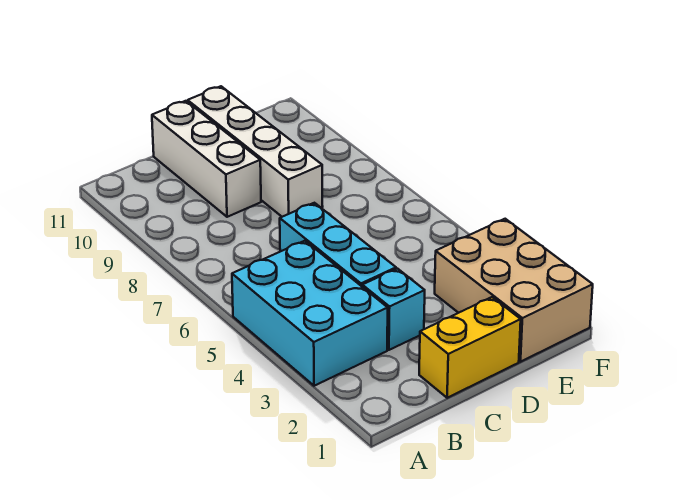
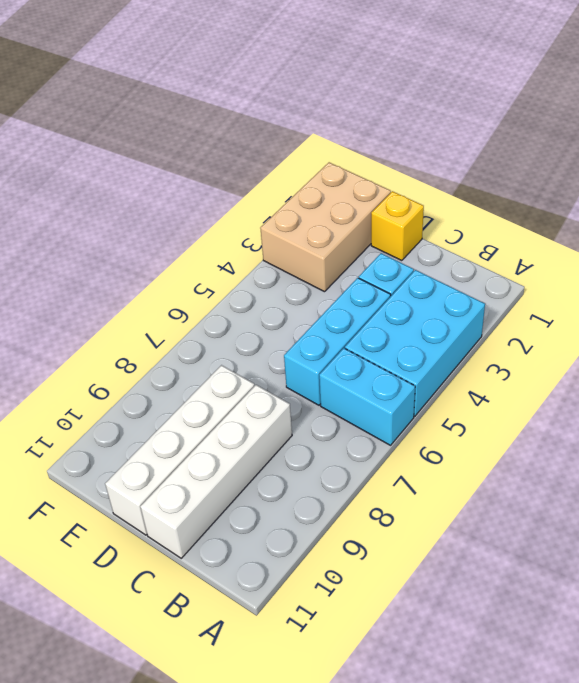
none -> cyan brick A6:B6 level 1
yellow brick C1:D1 level 1 -> yellow brick D1 level 1
white brick C9:C11 level 1 -> white brick C8:C11 level 1

